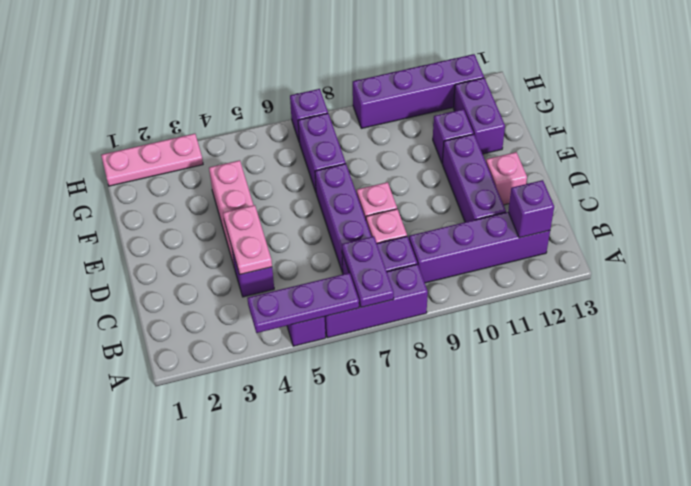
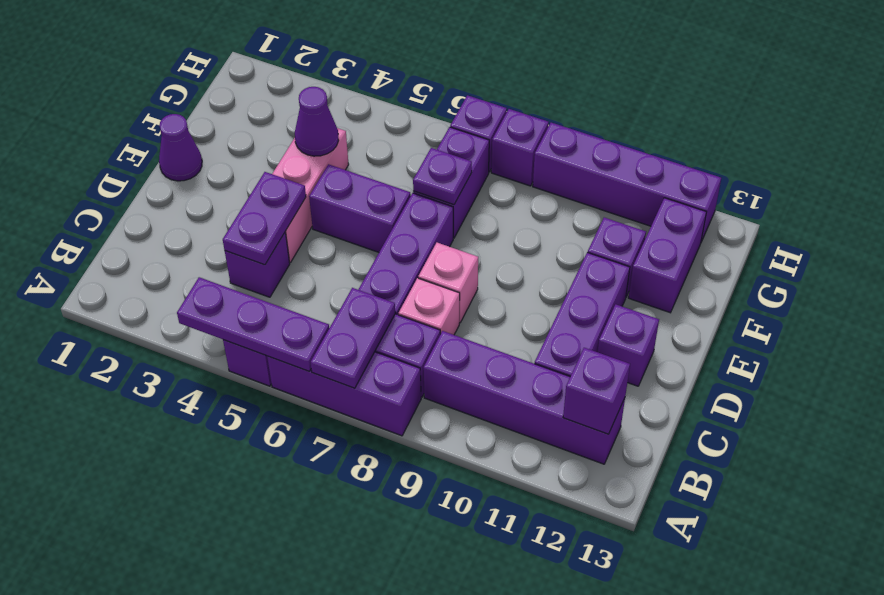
pink plate C4:D4 level 2 -> purple plate C4:D4 level 2
pink brick D12 level 1 -> purple brick D12 level 1
none -> purple cone E1 level 1
none -> purple brick E5:E6 level 1
none -> purple cone F4 level 2
none -> purple plate F7 level 2
pink plate H1:H3 level 1 -> none
none -> purple brick H8 level 1

